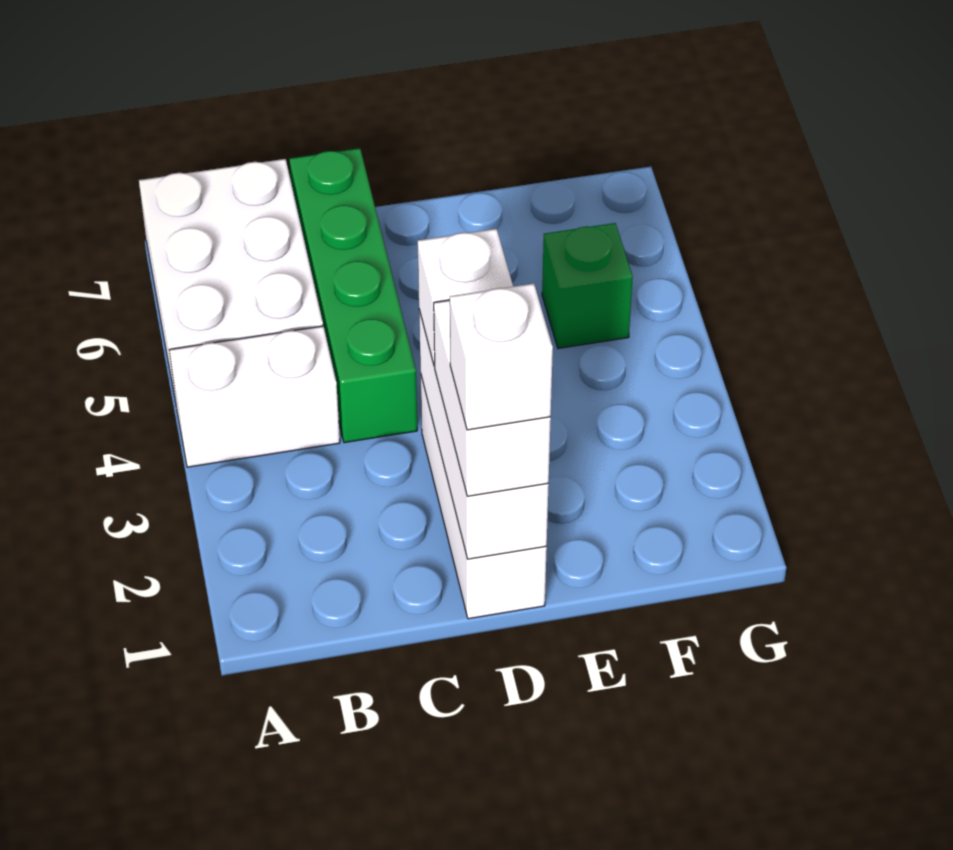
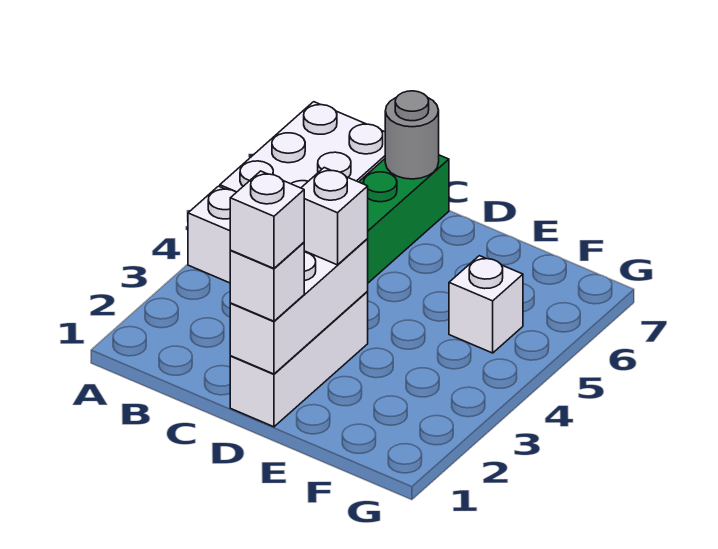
none -> grey round brick C7 level 2
white brick D1:D2 level 3 -> white brick D1 level 3
green brick F5 level 1 -> white brick F5 level 1

